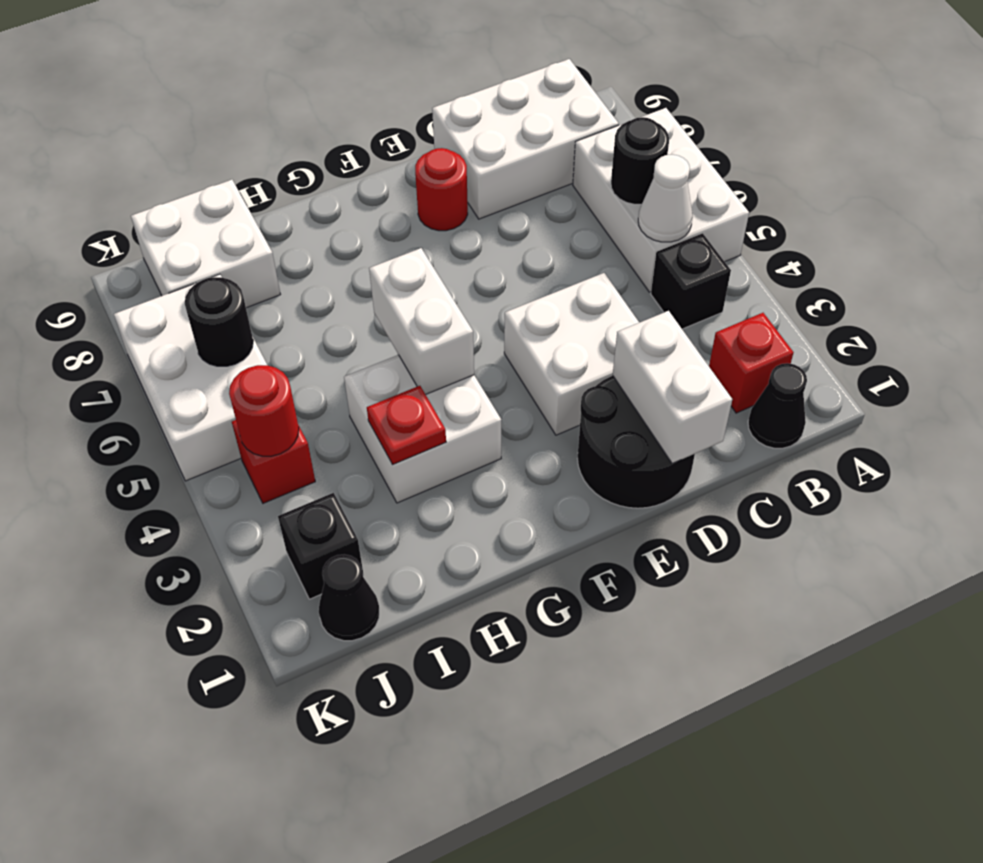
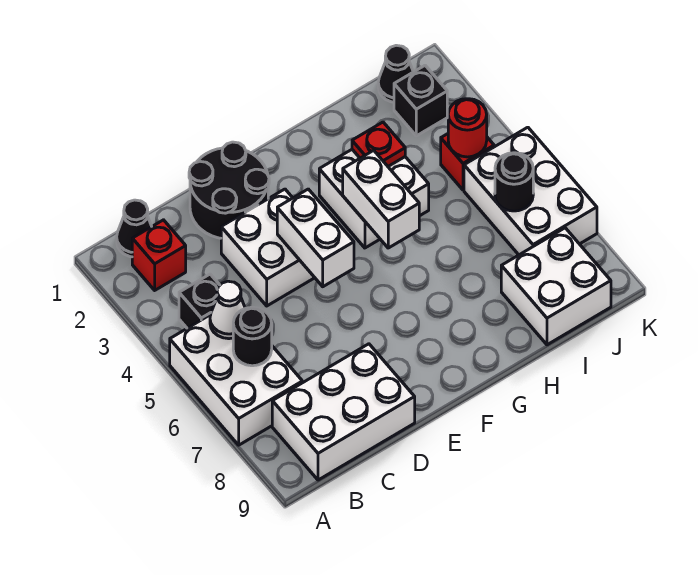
white brick D1:D2 level 2 -> white brick E4:E5 level 2
red round brick E8 level 1 -> none

